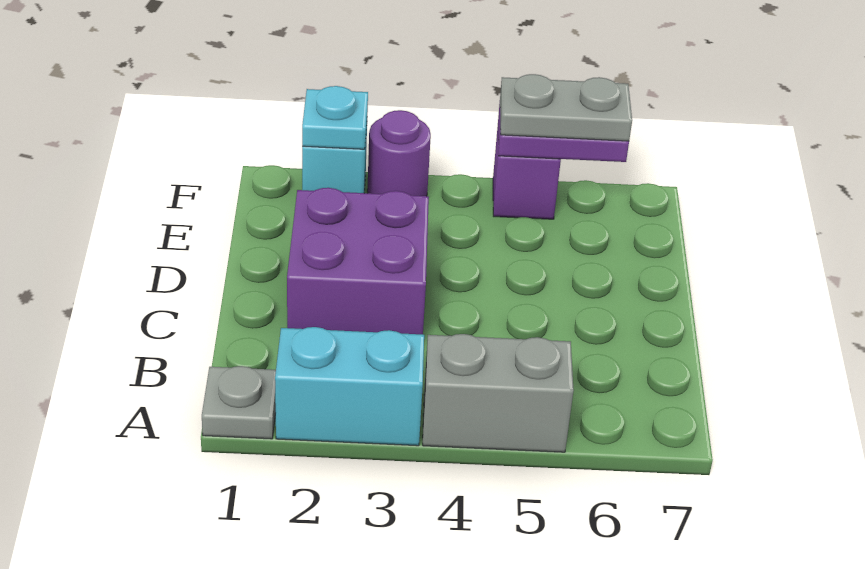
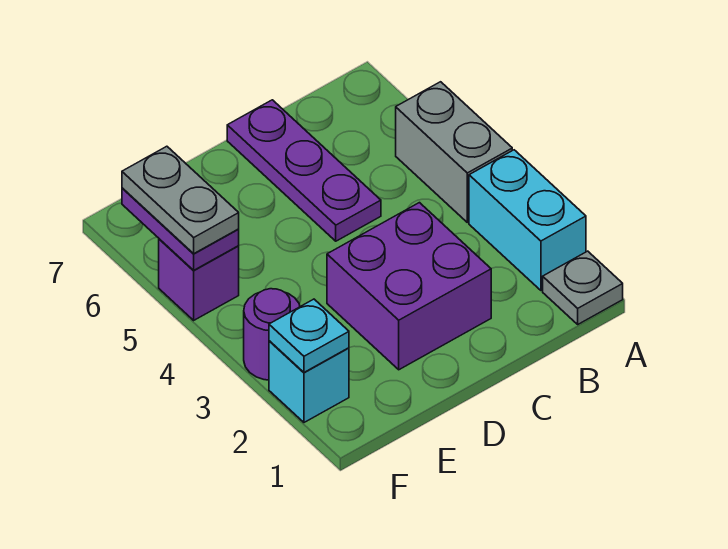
none -> purple plate C5:C7 level 1

